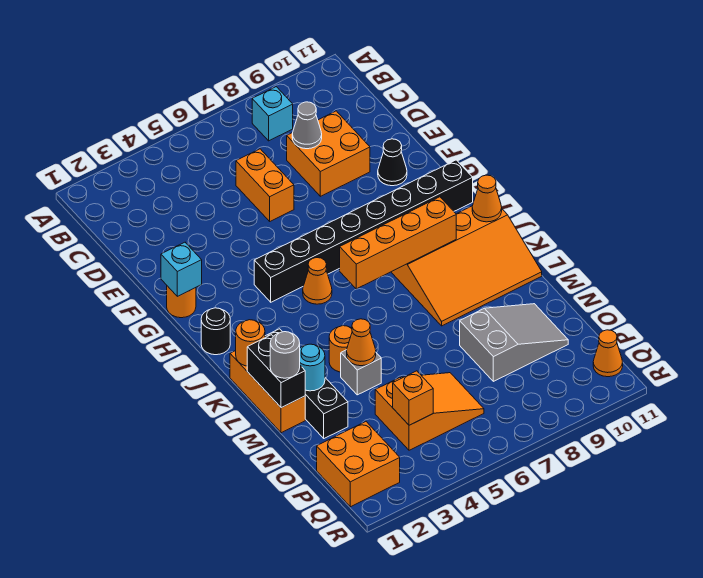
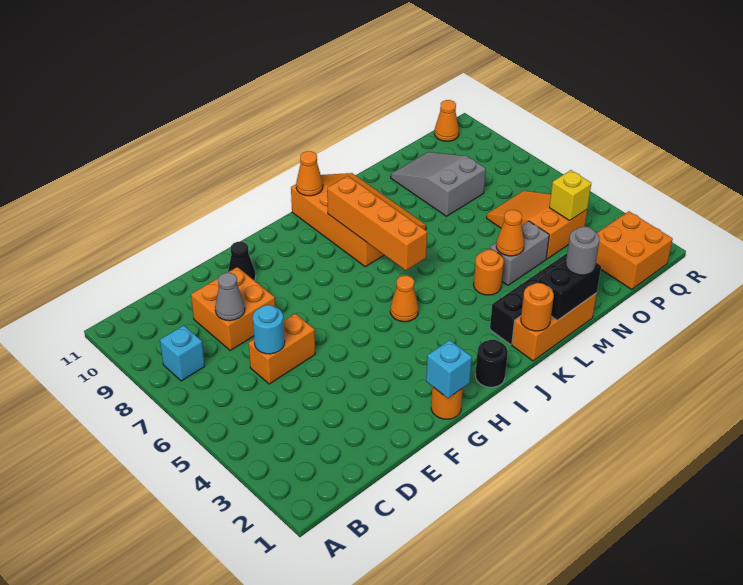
black brick H4:H11 level 1 -> none
cyan round brick M2 level 2 -> cyan round brick D6 level 2
grey brick M4 level 1 -> grey brick M4:N4 level 1
orange brick P4 level 2 -> yellow brick P4 level 2

